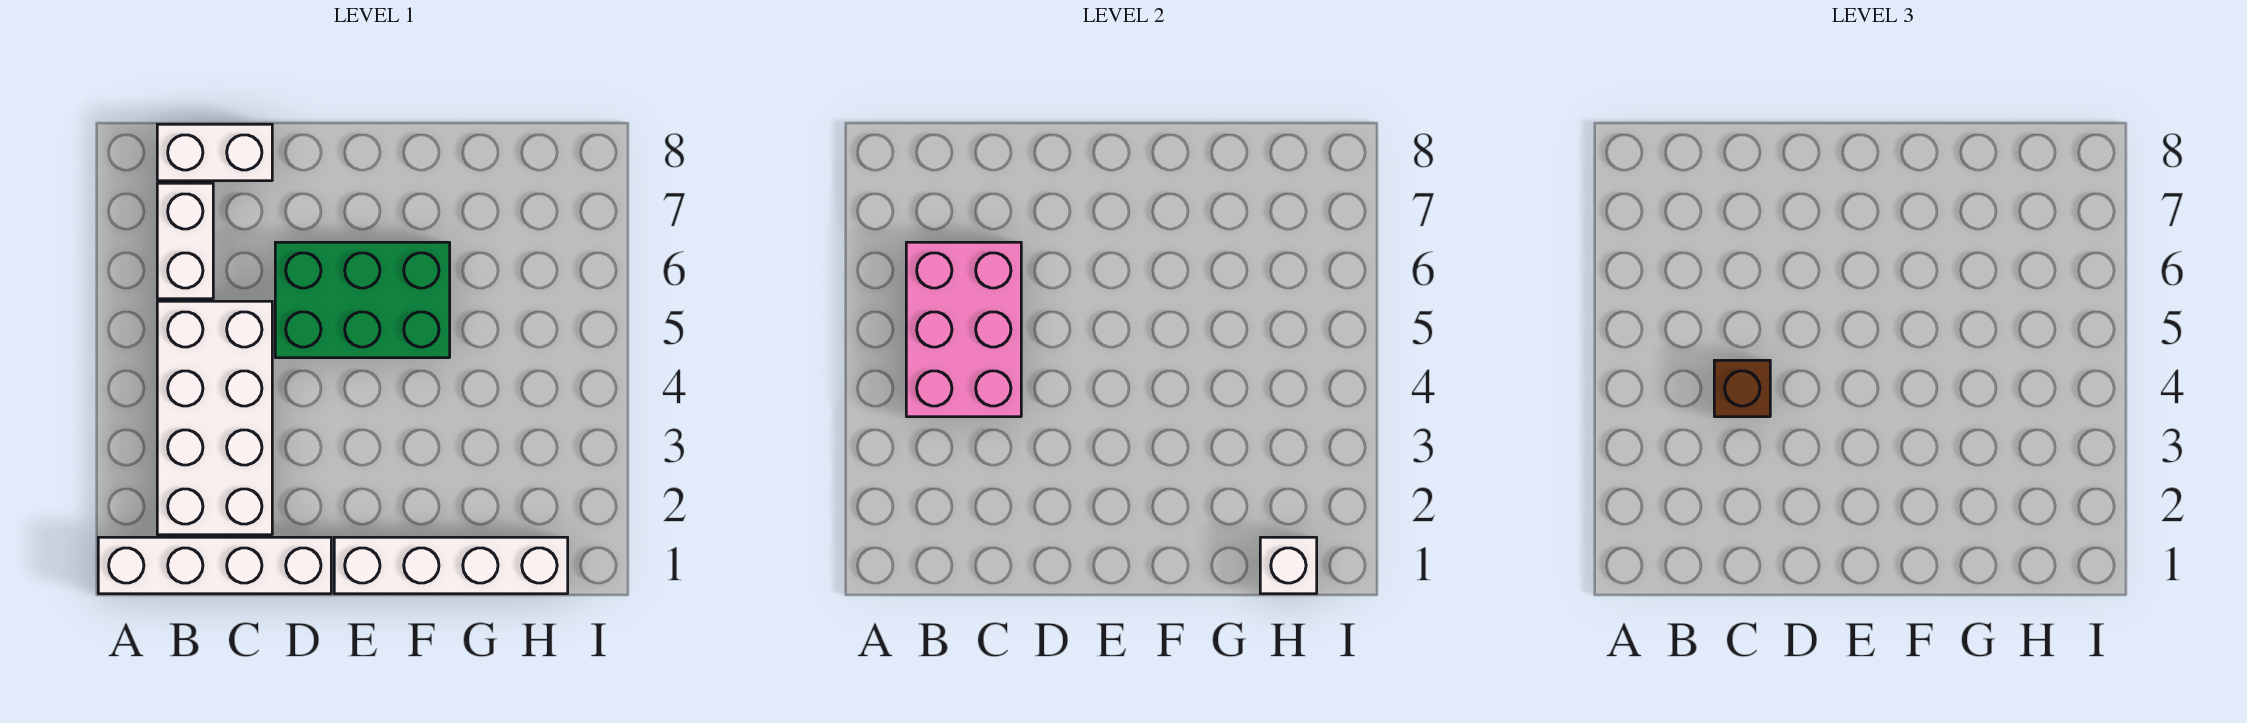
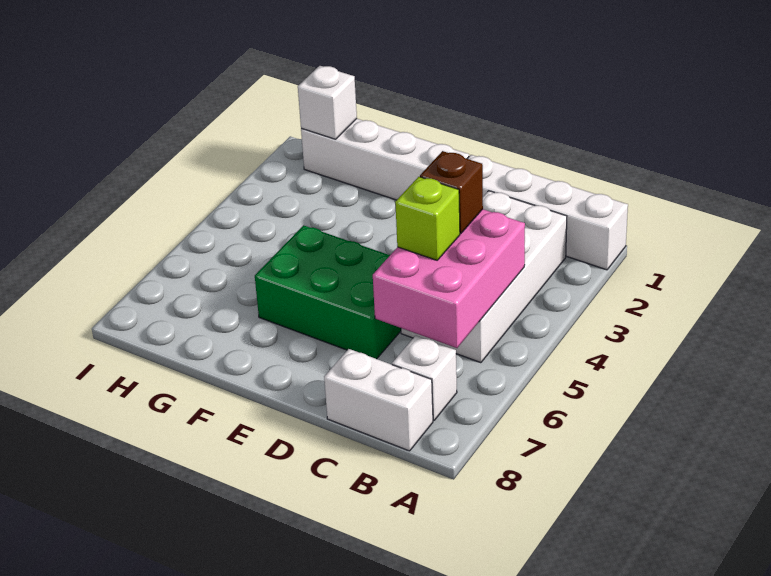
white brick B6:B7 level 1 -> white brick B7 level 1
none -> lime brick C5 level 3

